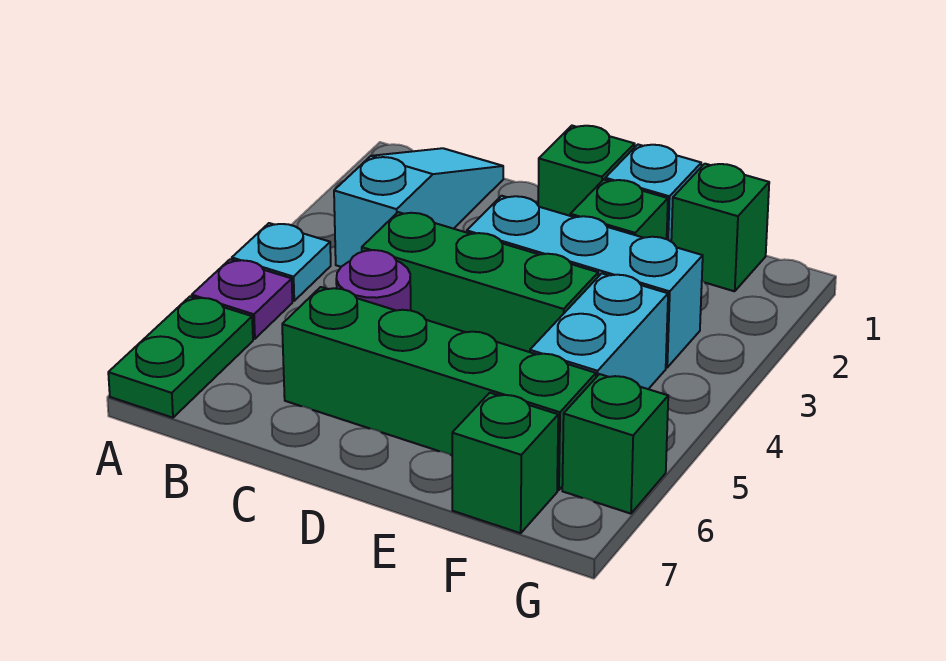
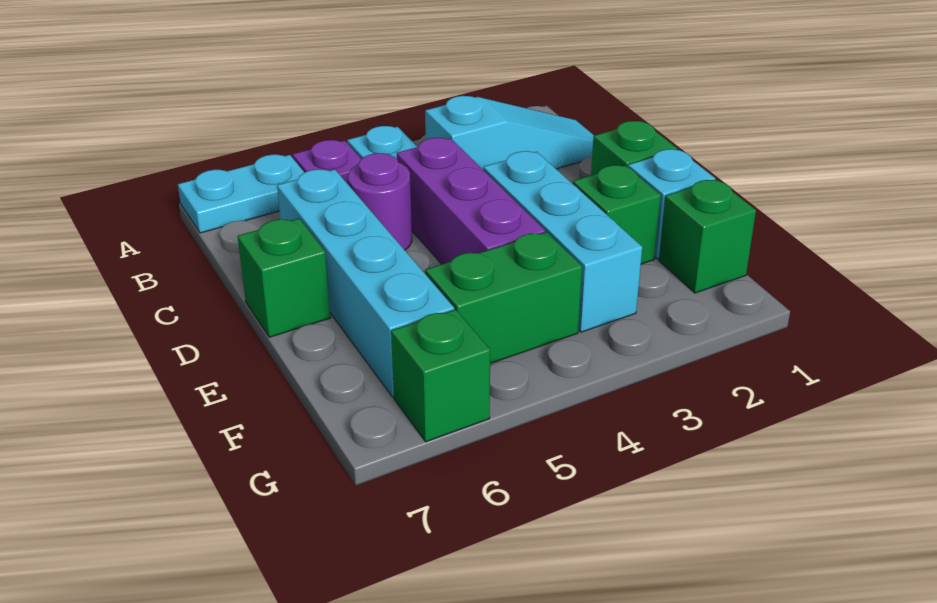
green plate A6:A7 level 1 -> cyan plate A6:A7 level 1
green brick C4:E4 level 1 -> purple brick C4:E4 level 1
green brick C6:F6 level 1 -> cyan brick C6:F6 level 1
cyan brick F4:F5 level 1 -> green brick F4:F5 level 1
green brick F7 level 1 -> green brick D7 level 1

